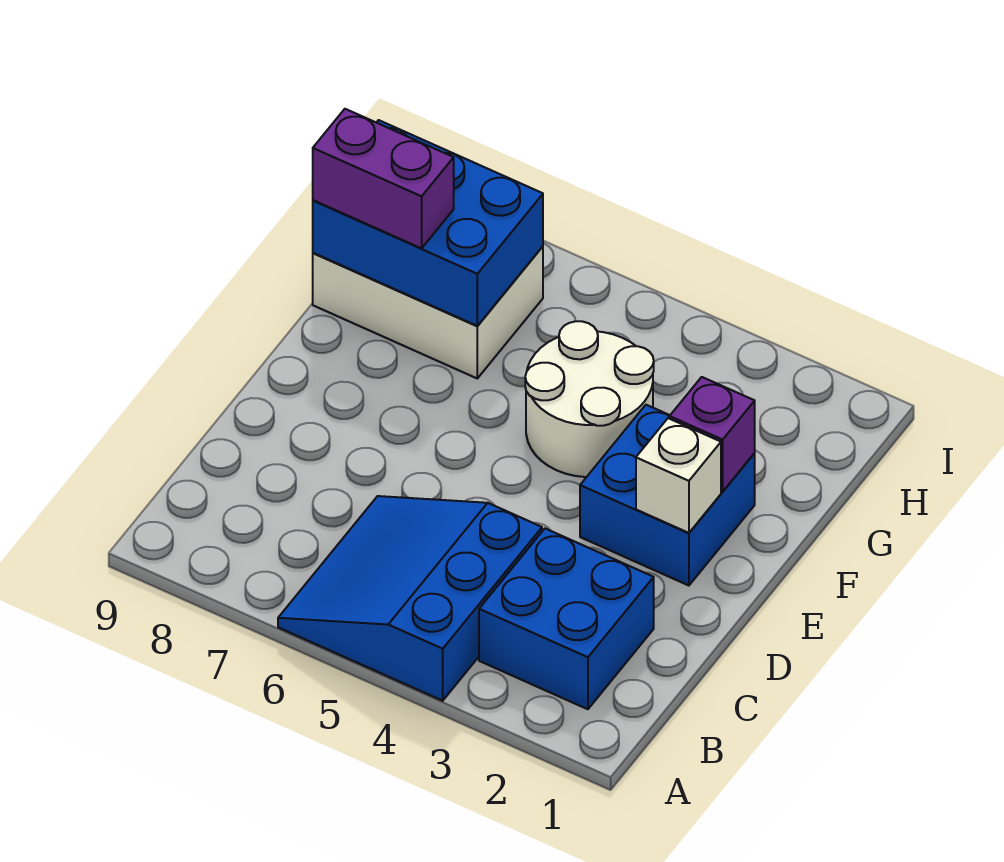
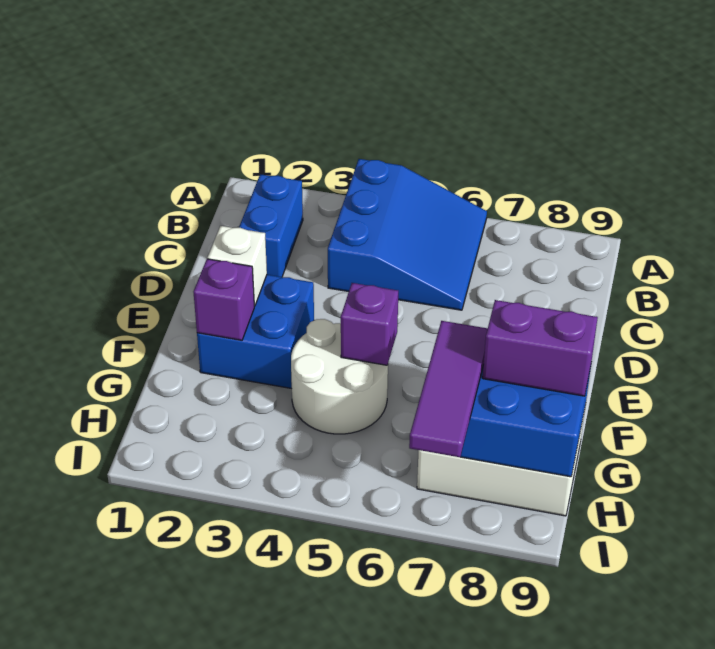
blue brick B2:C3 level 1 -> blue brick B2:C2 level 1
none -> purple brick F5 level 2
none -> purple tile G7:I7 level 3

